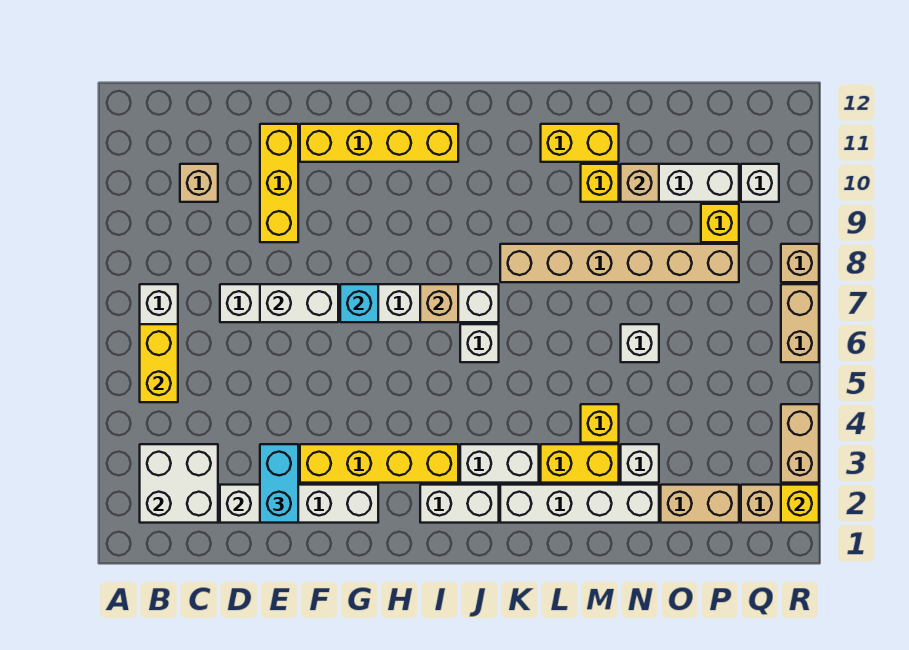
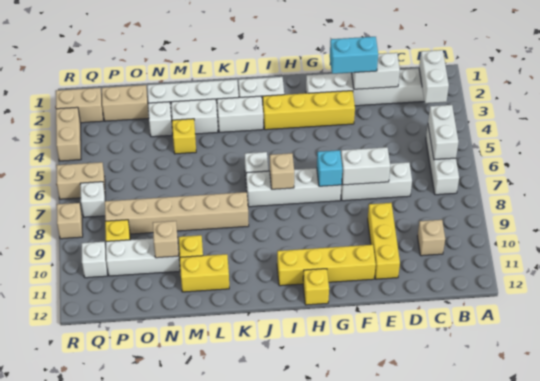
white brick B2:C3 level 2 -> white brick B2:B3 level 2
yellow brick B5:B6 level 2 -> white brick B5:B6 level 2
cyan brick E2:E3 level 3 -> cyan brick E2:F2 level 3
yellow brick L3:M3 level 1 -> white brick L3:M3 level 1
white brick N6 level 1 -> white brick Q7 level 1
yellow brick R2 level 2 -> yellow brick H12 level 1
tan brick R6:R7 level 1 -> tan brick Q6:R6 level 1

